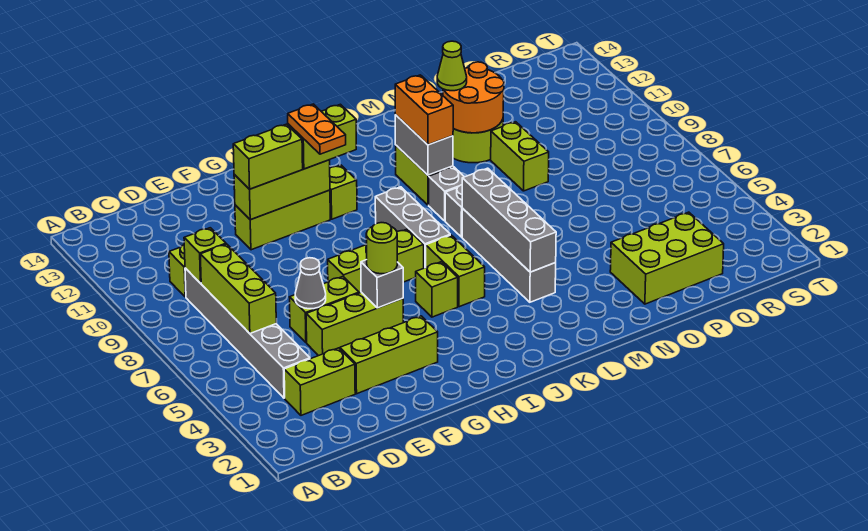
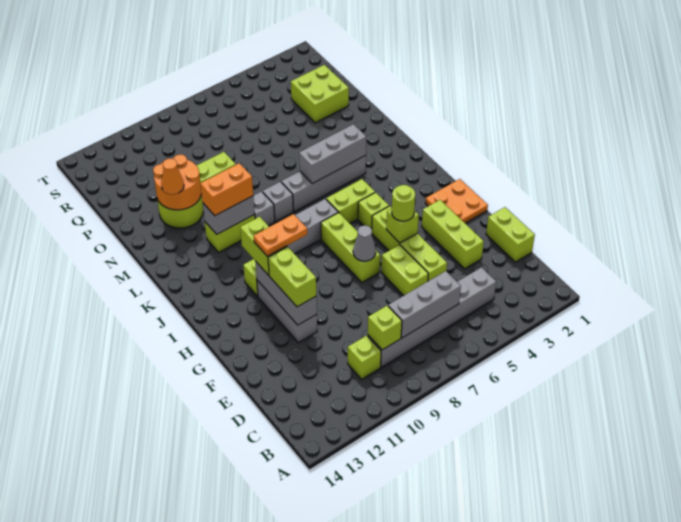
lime brick C3:D3 level 1 -> lime brick D1:E1 level 1
lime brick C6:C8 level 2 -> grey brick C6:C8 level 2
lime brick E5:G5 level 1 -> lime brick E5:H5 level 1
grey cone E6 level 2 -> grey cone G7 level 2
lime brick F11:H11 level 1 -> grey brick F11:H11 level 1
lime brick F11:H11 level 2 -> grey brick F11:H11 level 2
none -> orange plate G1:H2 level 1
grey brick G5 level 2 -> lime brick G5 level 2
grey brick L4:L7 level 2 -> grey brick L4:L6 level 2
lime cone N12 level 3 -> orange cone N12 level 3
lime brick O2:Q3 level 1 -> lime brick P2:Q3 level 1

